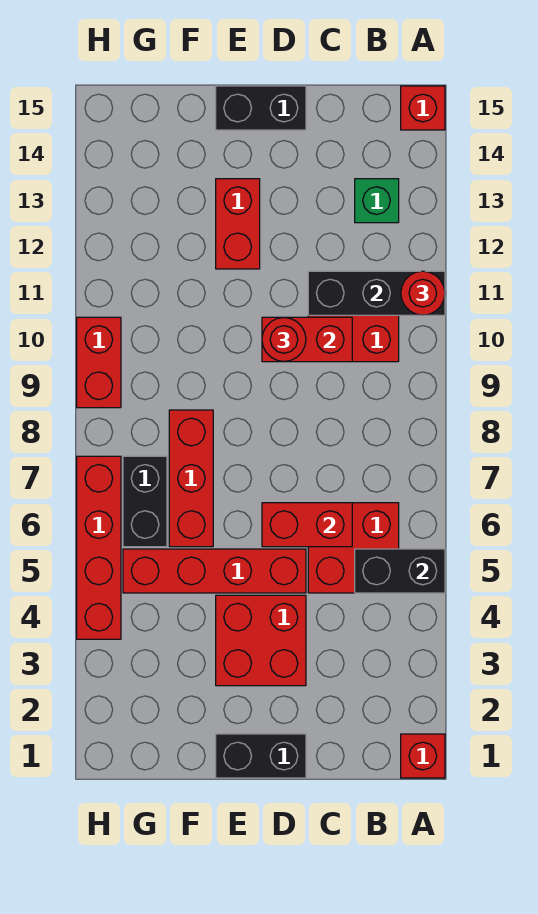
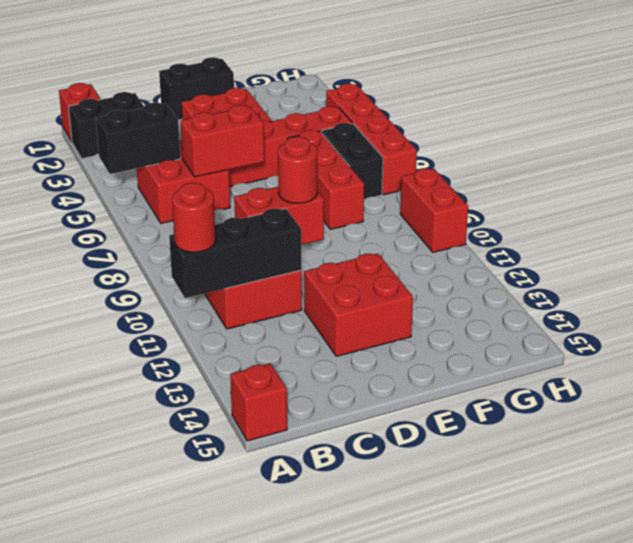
green brick B13 level 1 -> none
black brick D15:E15 level 1 -> black brick A2:B2 level 1
red brick E12:E13 level 1 -> red brick D12:E13 level 1

